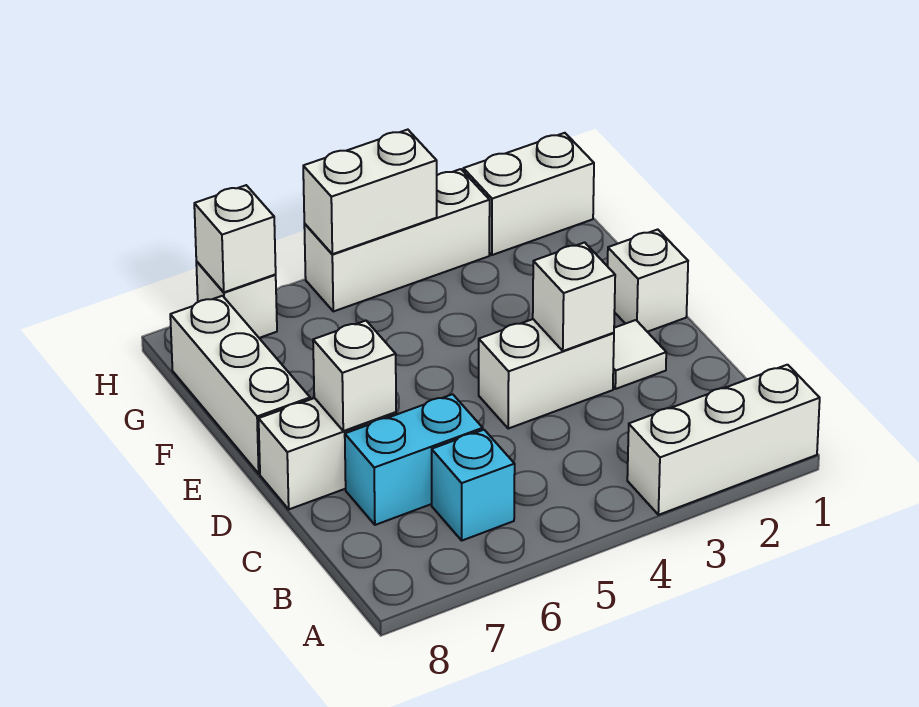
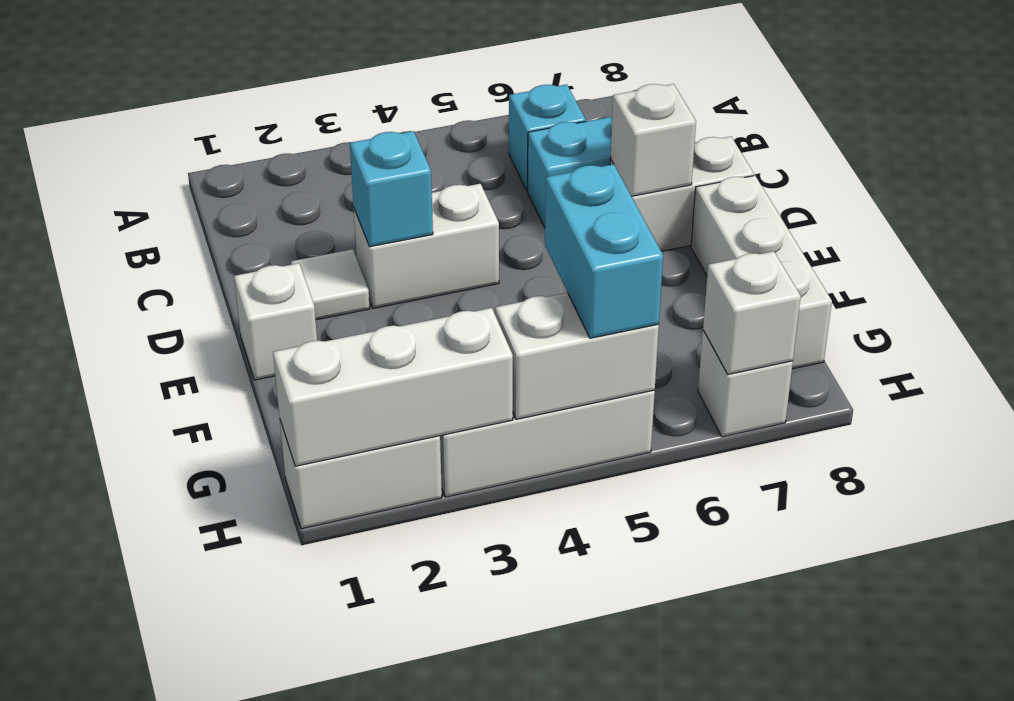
white brick A1:A3 level 1 -> white brick H1:H3 level 2
white brick D3 level 2 -> cyan brick D3 level 2
none -> cyan brick G5:H5 level 3

